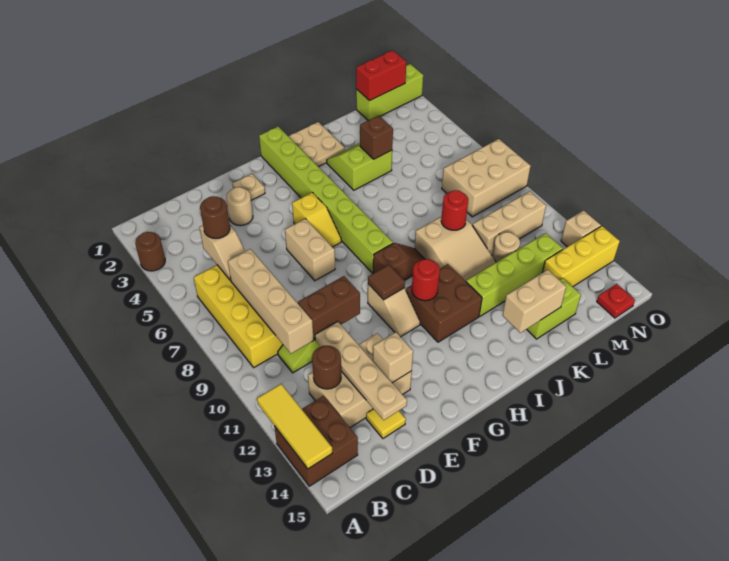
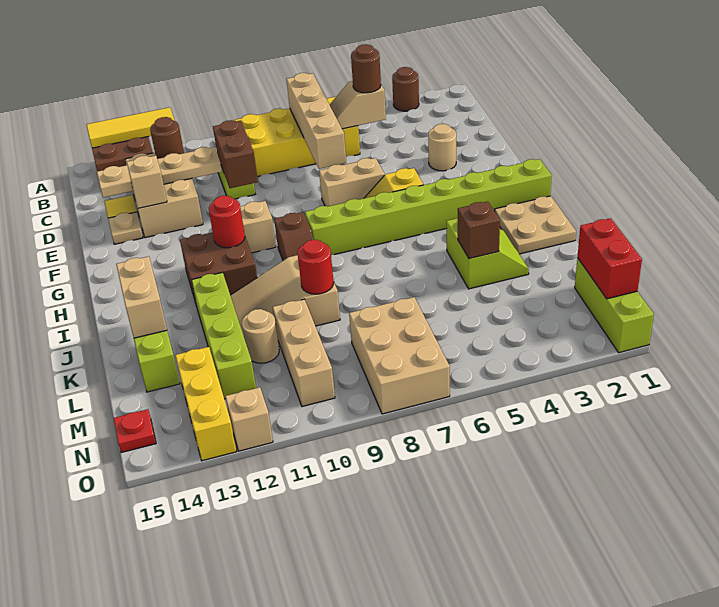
tan brick C7:C10 level 2 -> tan brick B7:E7 level 2
tan plate F2 level 1 -> tan plate E14 level 1
brown tile G10 level 2 -> none

